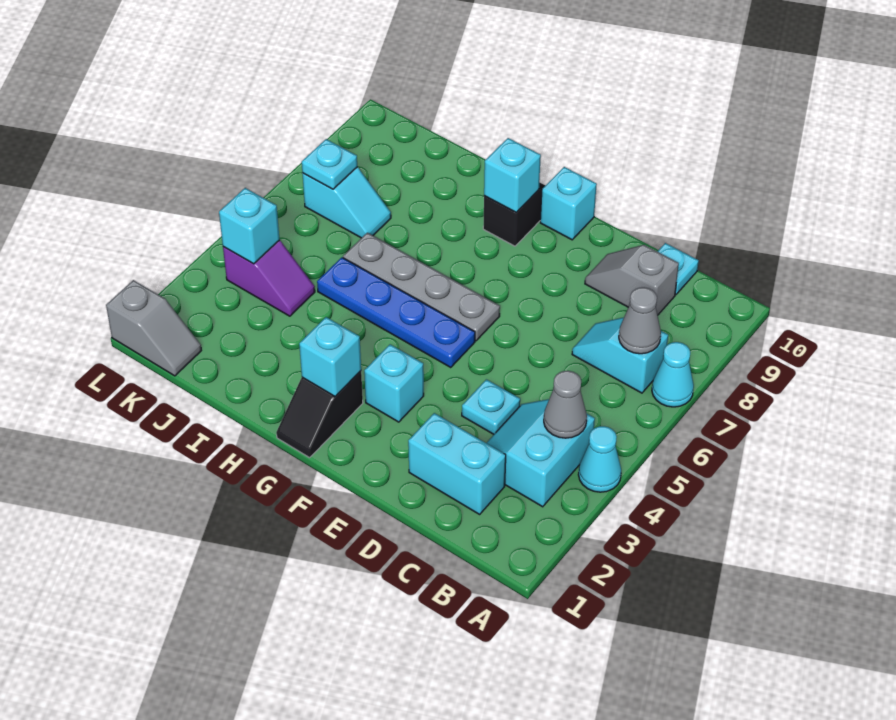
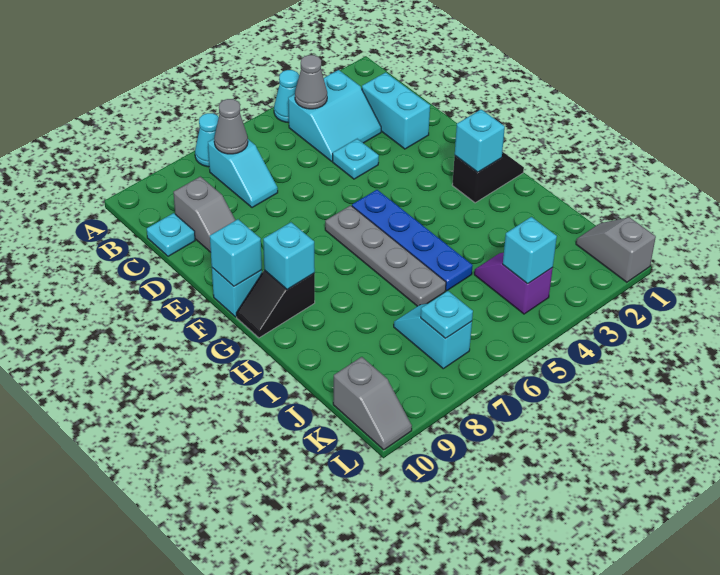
cyan brick F3 level 1 -> cyan brick F10 level 2
none -> grey slope K10:L10 level 1 top K

